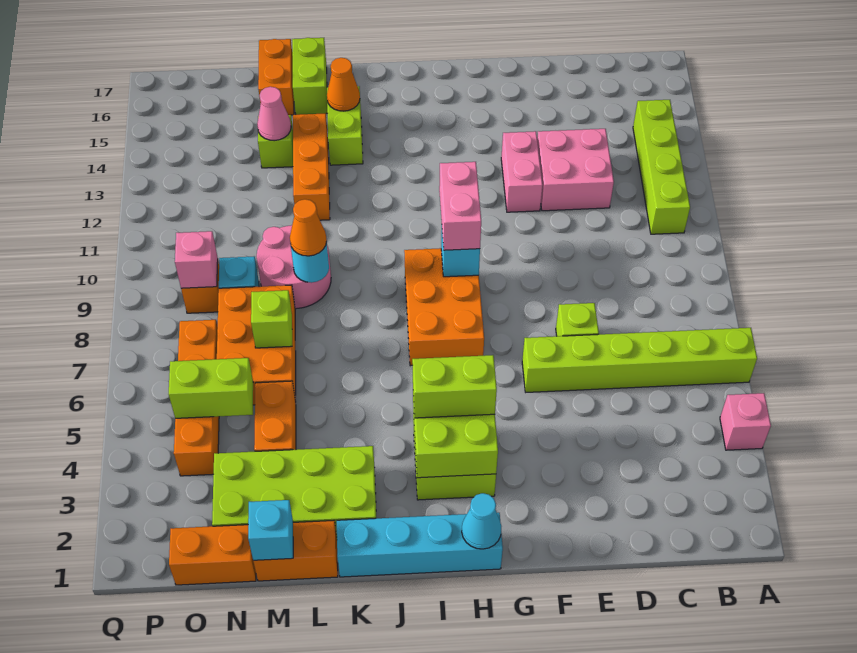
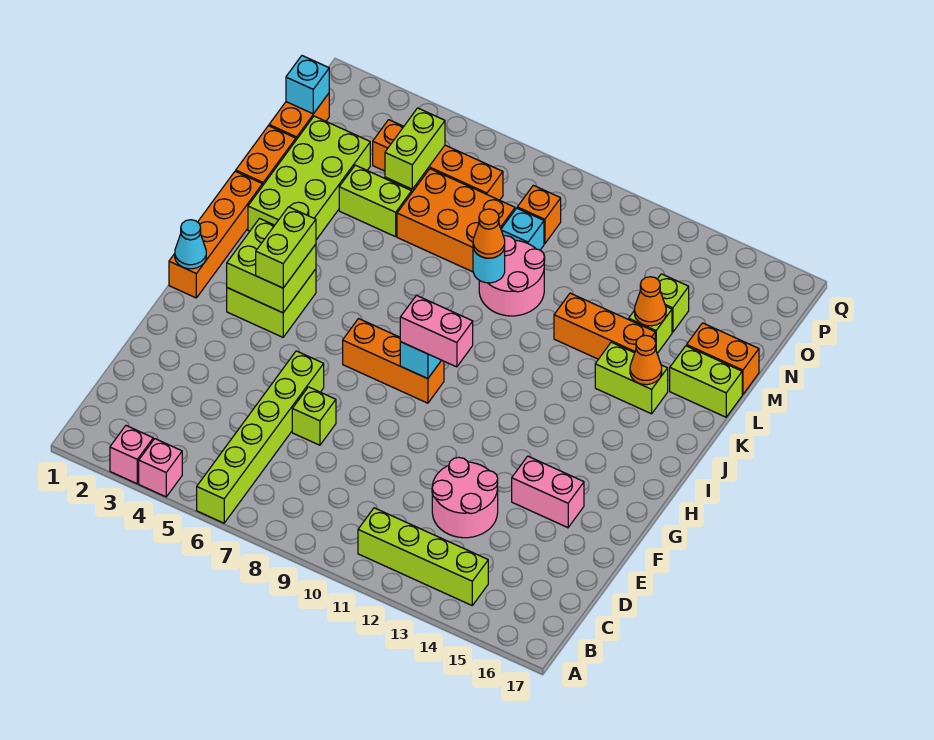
pink brick D12:E13 level 1 -> pink round brick D12:E13 level 1
pink brick F12:F13 level 1 -> pink brick F14:F15 level 1
cyan brick H1:K1 level 1 -> orange brick H1:K1 level 1
orange brick H7:I9 level 1 -> orange brick H7:H9 level 1
cyan brick M1 level 2 -> cyan brick O1 level 2
orange brick M4:M5 level 1 -> lime brick M4:M5 level 1
lime brick M7 level 2 -> lime brick N14 level 1
pink cone M14 level 2 -> orange cone M14 level 2
pink brick O9 level 2 -> pink brick A3 level 1

